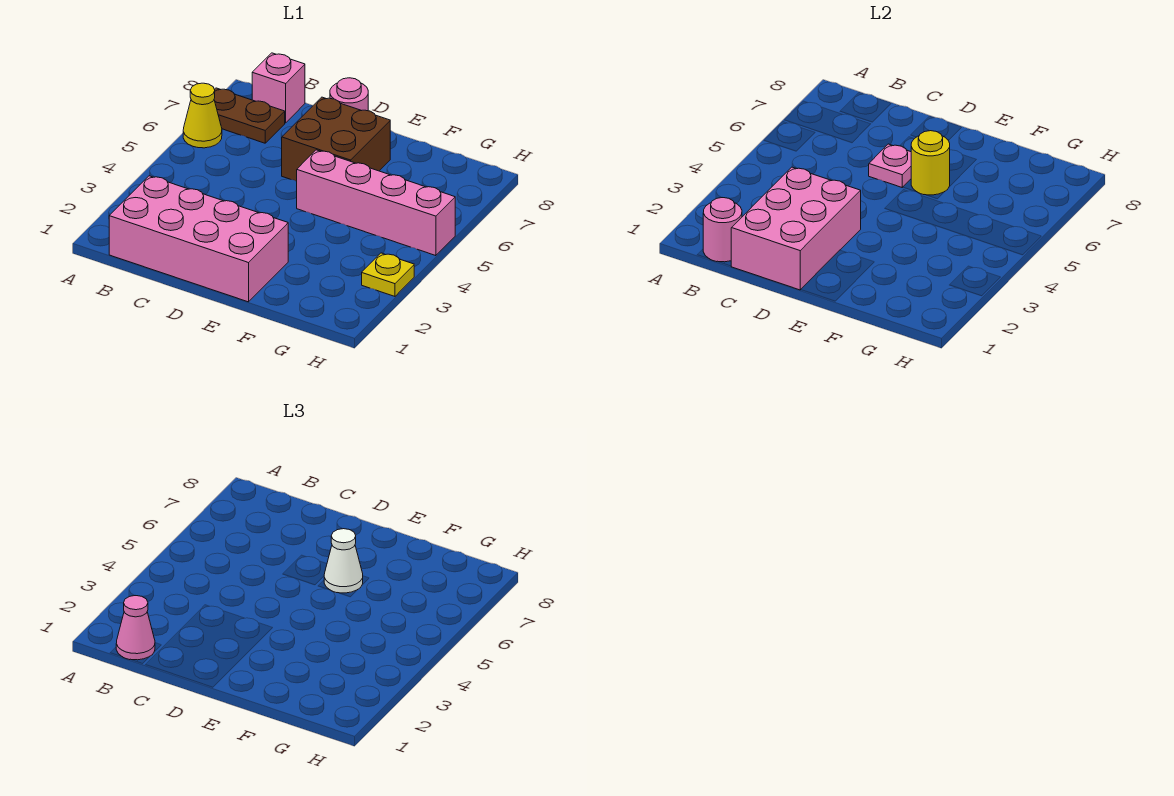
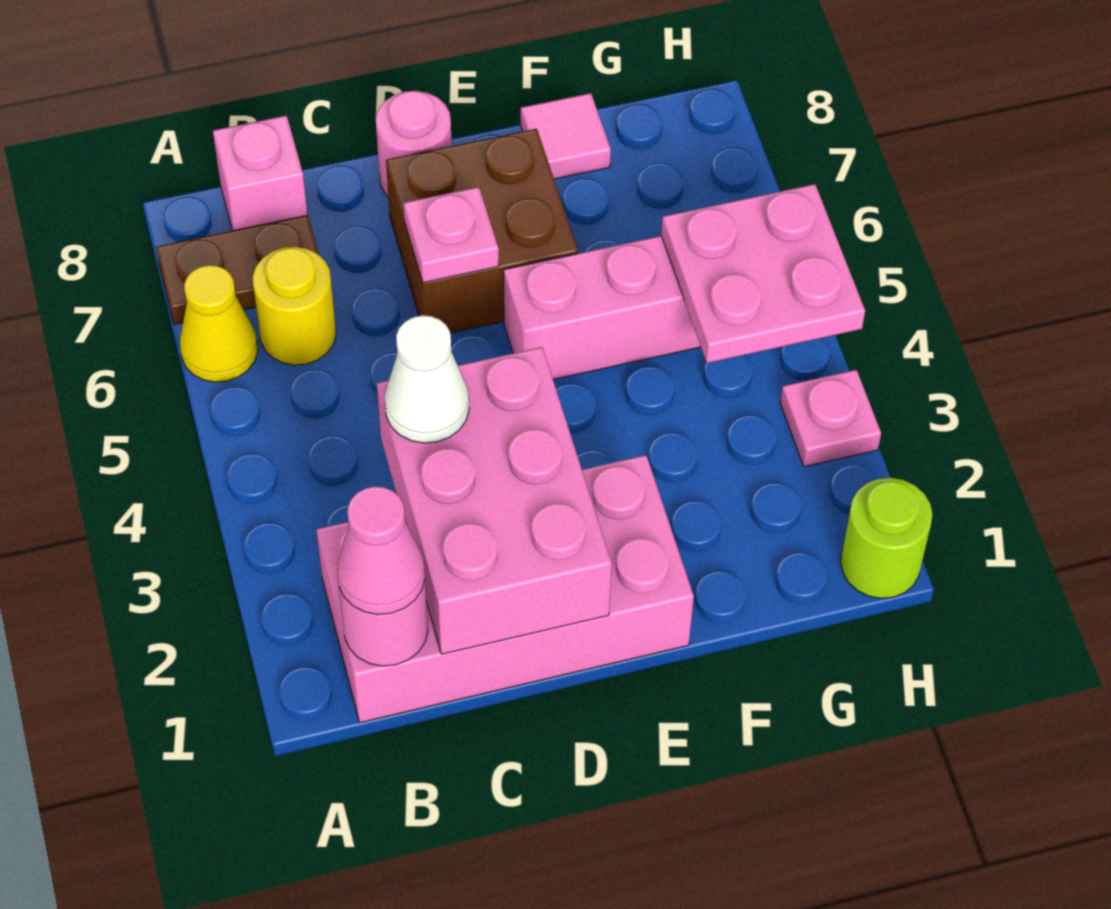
yellow round brick E6 level 2 -> yellow round brick B6 level 1
white cone E6 level 3 -> white cone C3 level 3
none -> pink tile F8 level 1
none -> pink plate G4:H5 level 2
none -> lime round brick H1 level 1
yellow plate H3 level 1 -> pink plate H3 level 1

